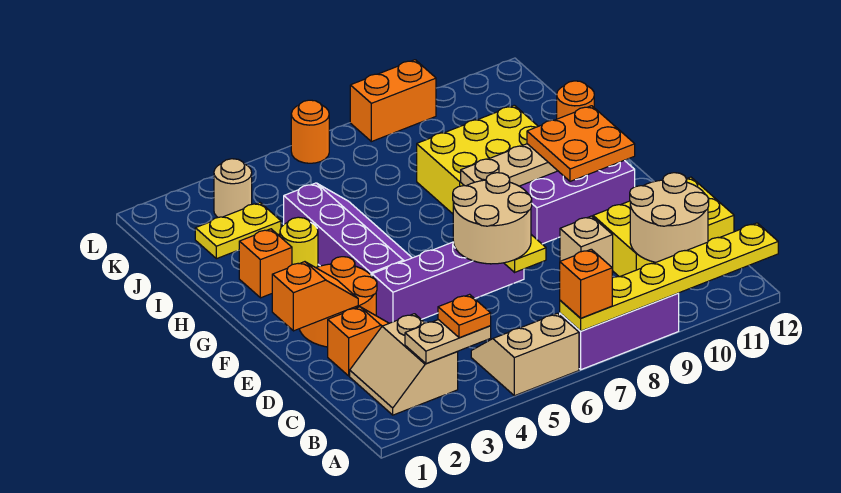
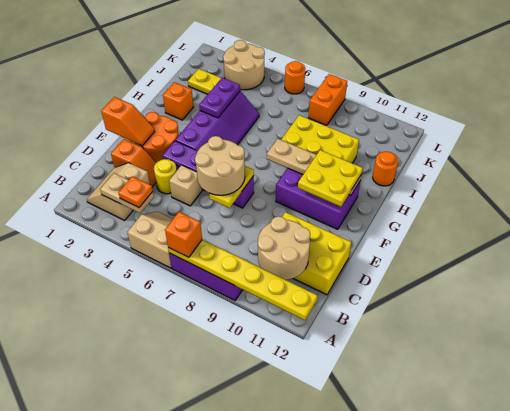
tan brick D9 level 1 -> tan brick D5 level 1
orange plate F10:G11 level 3 -> yellow plate F10:G11 level 3
yellow round brick H3 level 1 -> yellow round brick D4 level 1
none -> purple plate H4:I4 level 2
tan round brick K3 level 1 -> tan round brick K3:L4 level 1
orange brick L8:L9 level 1 -> orange brick K8:L8 level 1

